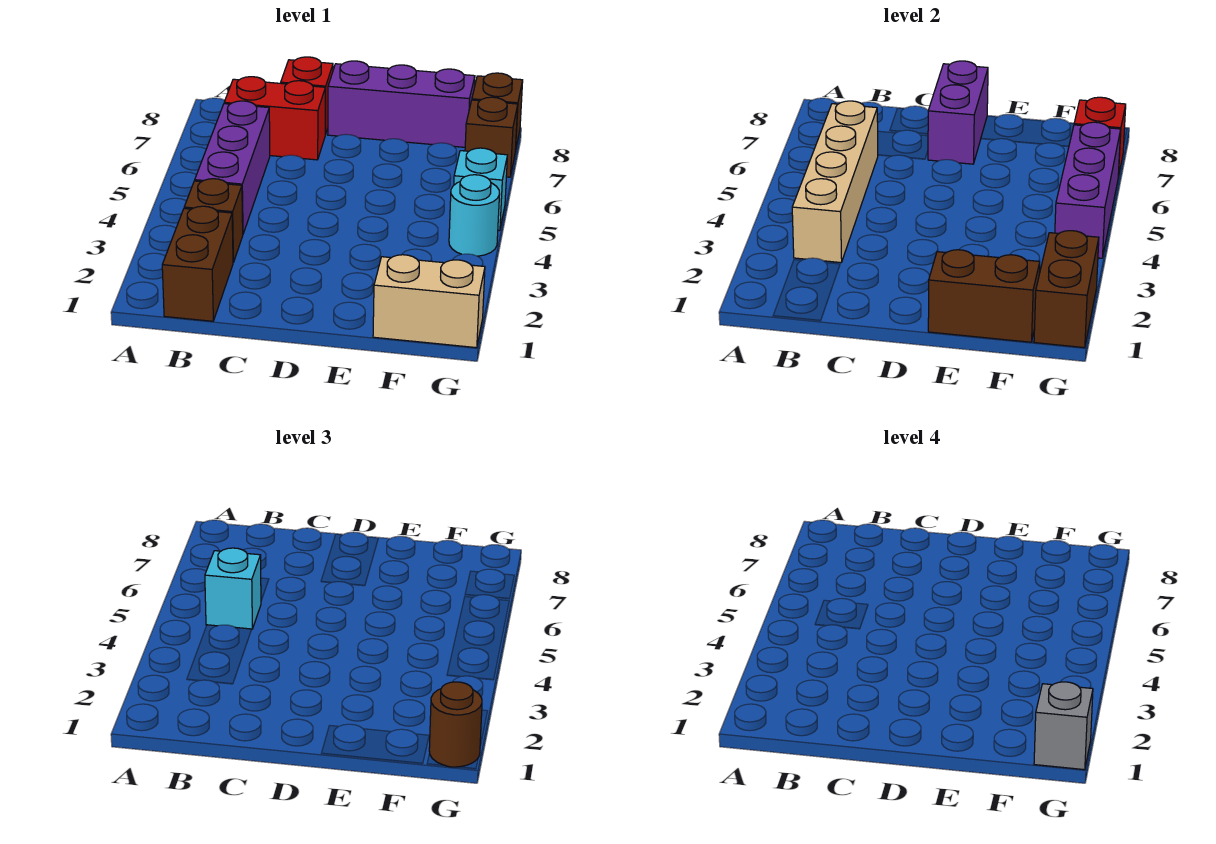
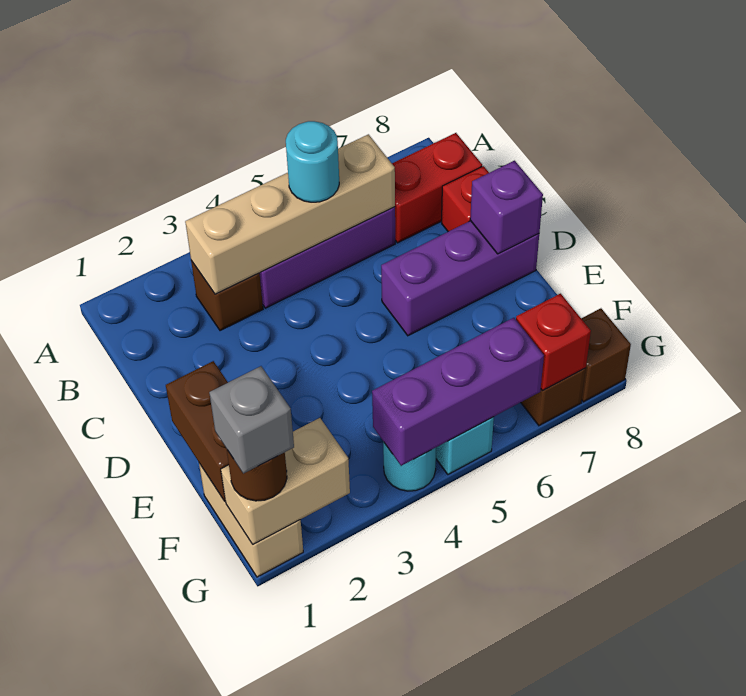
brown brick B1:B2 level 1 -> none
cyan brick B5 level 3 -> cyan round brick B5 level 3
red brick B7:C7 level 1 -> red brick B7:B8 level 1
purple brick D7:D8 level 2 -> purple brick D8 level 2
purple brick D8:F8 level 1 -> purple brick D6:D8 level 1
brown brick G1:G2 level 2 -> tan brick G1:G2 level 2

